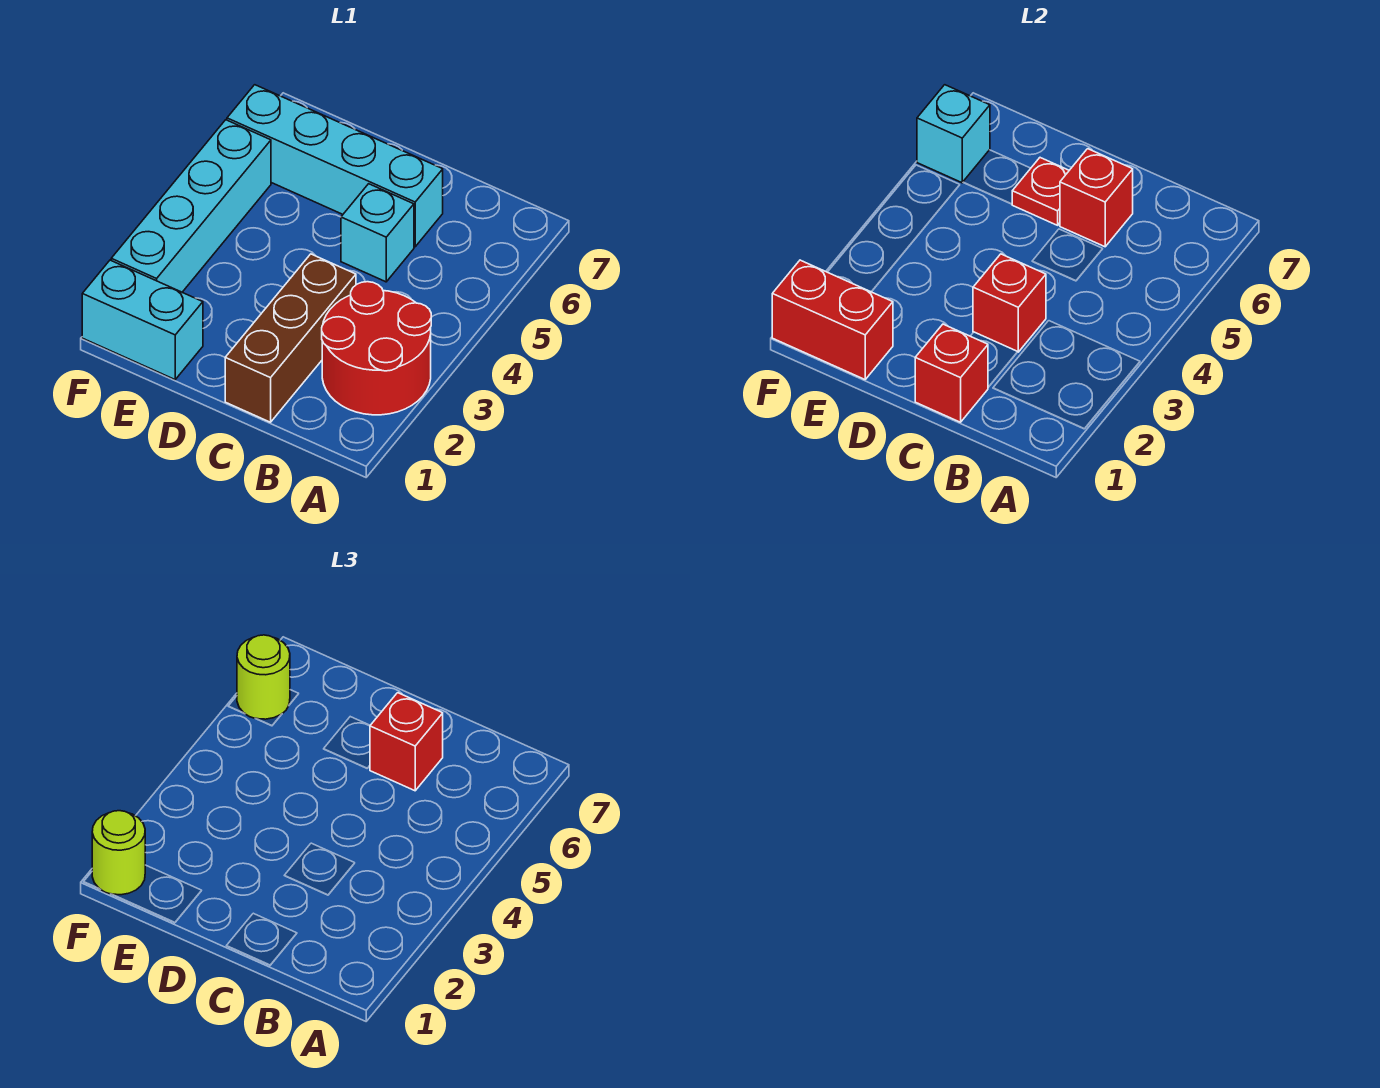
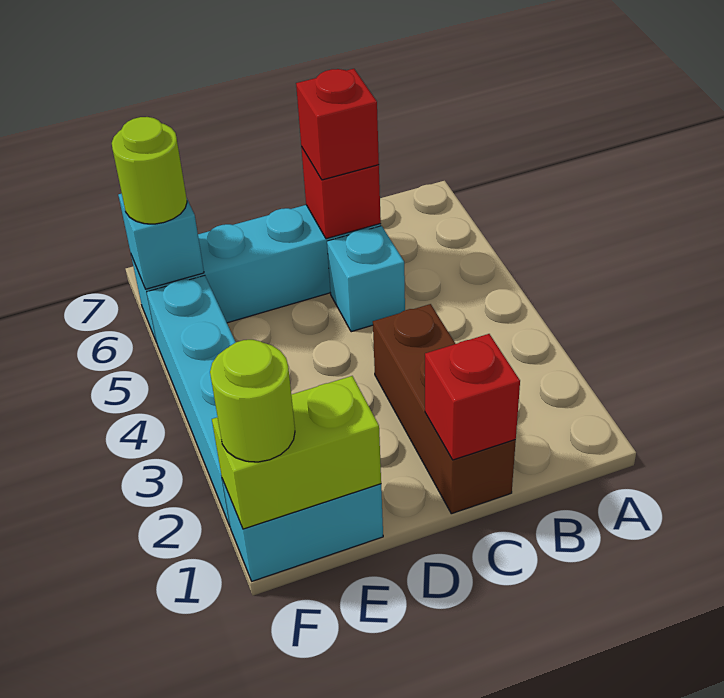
red round brick A2:B3 level 1 -> none
red brick C3 level 2 -> none
red plate D6 level 2 -> none
red brick E1:F1 level 2 -> lime brick E1:F1 level 2

